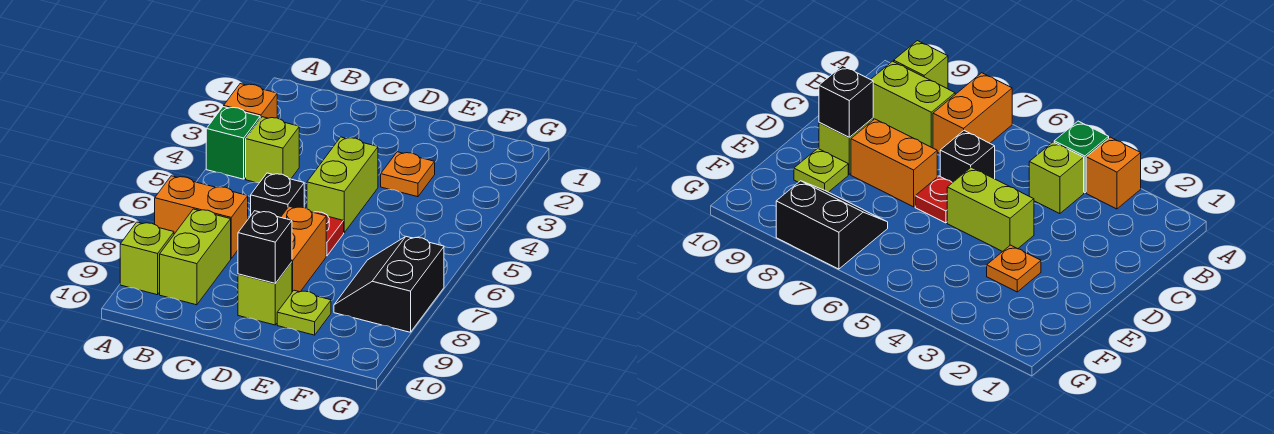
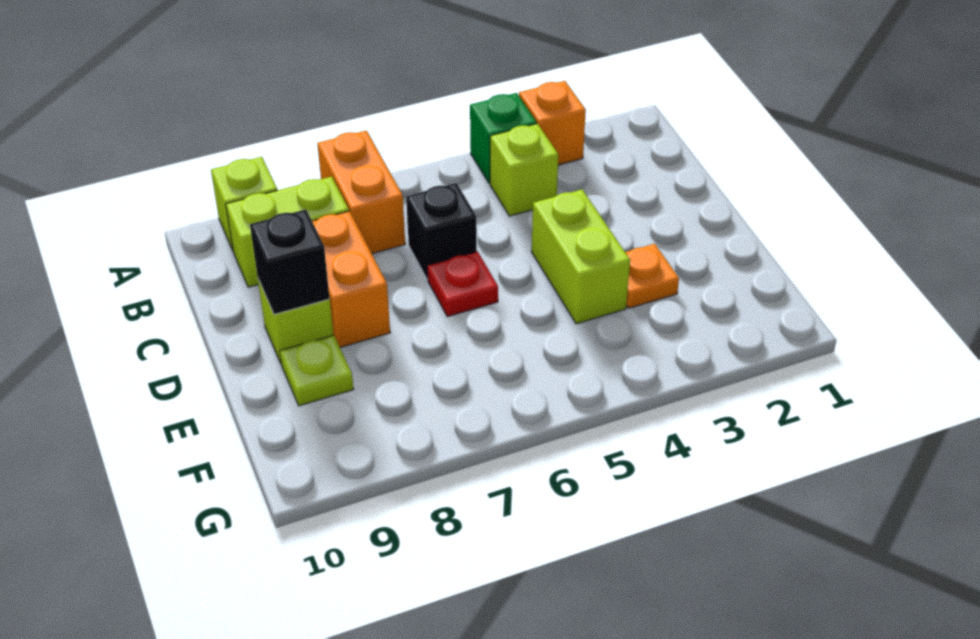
lime brick D4:D5 level 1 -> lime brick D4:E4 level 1
orange brick D7:D8 level 1 -> orange brick C8:D8 level 1
black slope F7:G8 level 1 top G -> none

